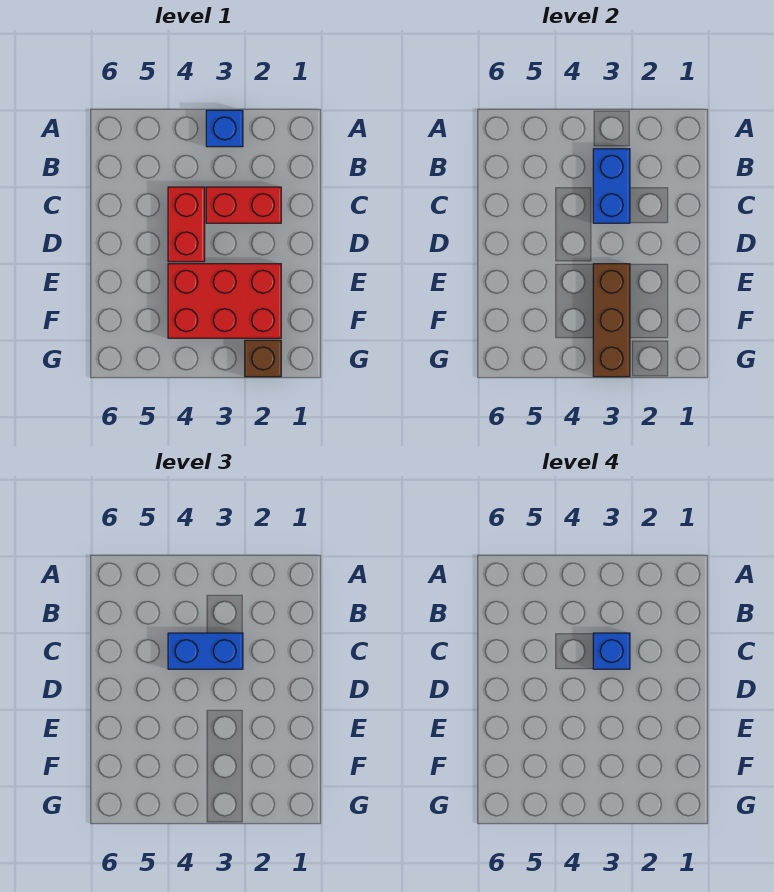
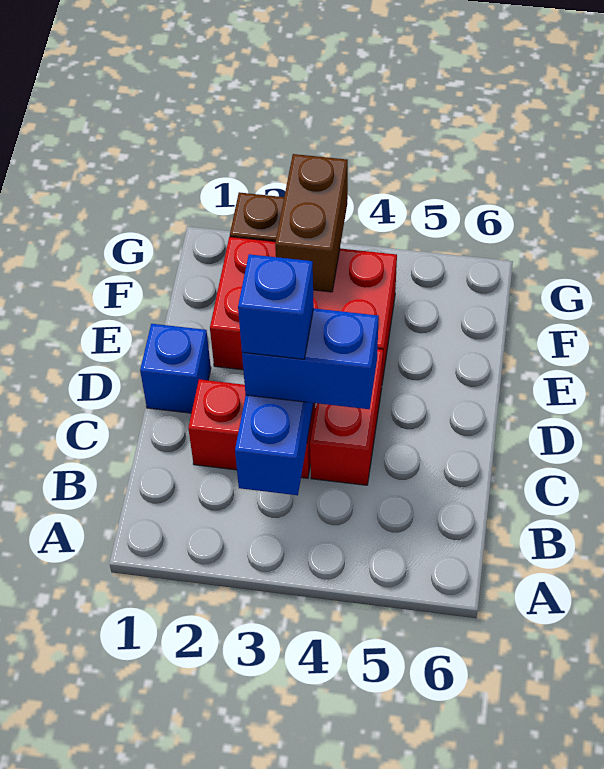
blue brick A3 level 1 -> blue brick D1 level 1
brown brick E3:G3 level 2 -> brown brick F3:G3 level 2

